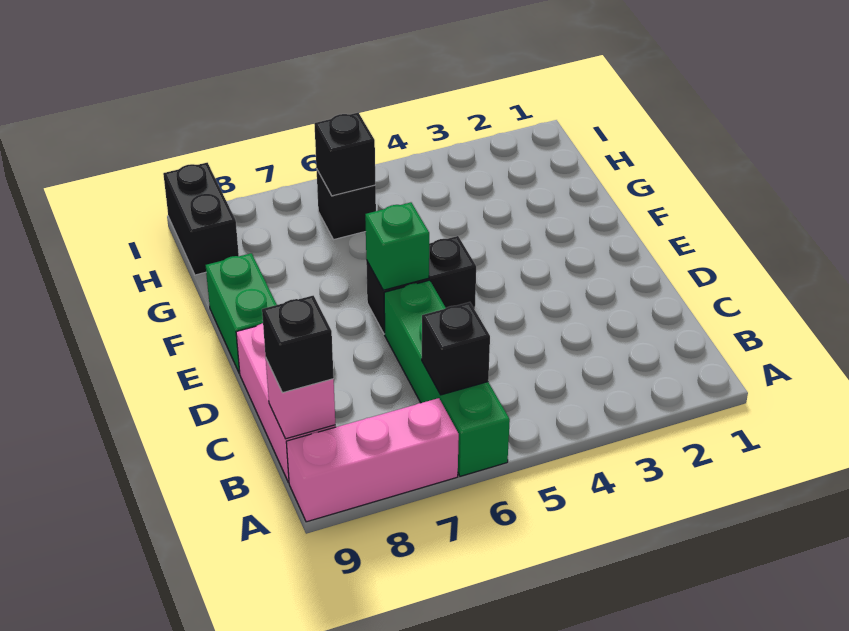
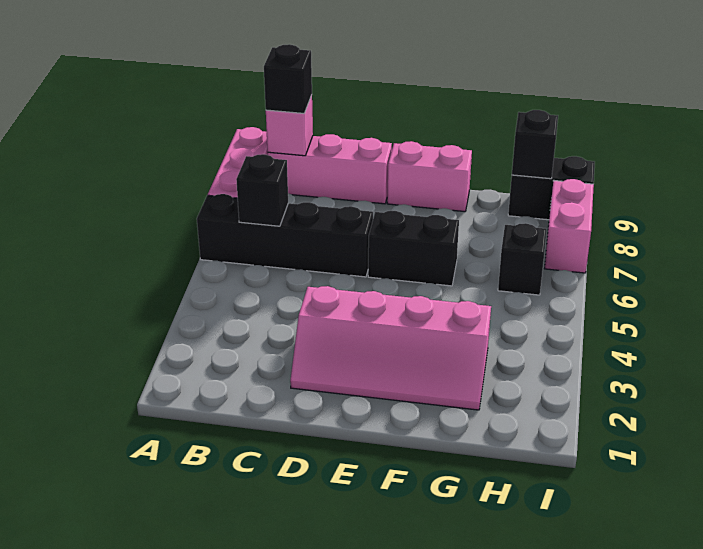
green brick A6:D6 level 1 -> black brick A6:D6 level 1
none -> pink slope D2:G3 level 1 top 3
black brick E5:E6 level 1 -> black brick E6:F6 level 1
green brick E6 level 2 -> none
green brick E9:F9 level 1 -> pink brick E9:F9 level 1
black brick H6 level 2 -> black brick H9 level 2
none -> pink brick I7:I8 level 1

